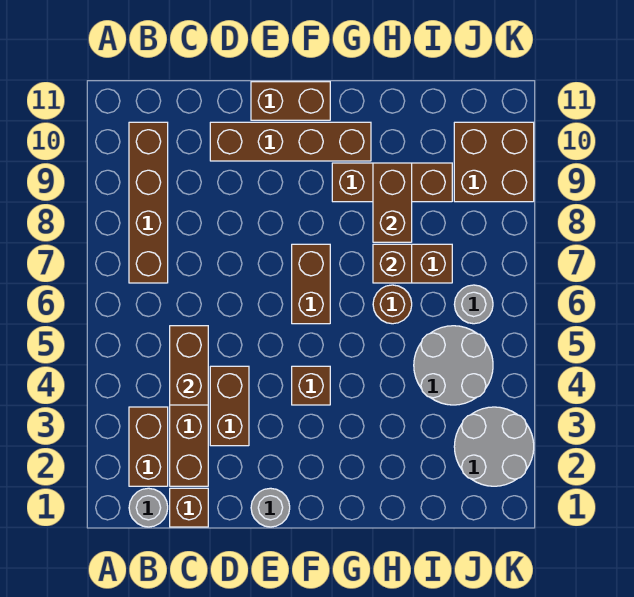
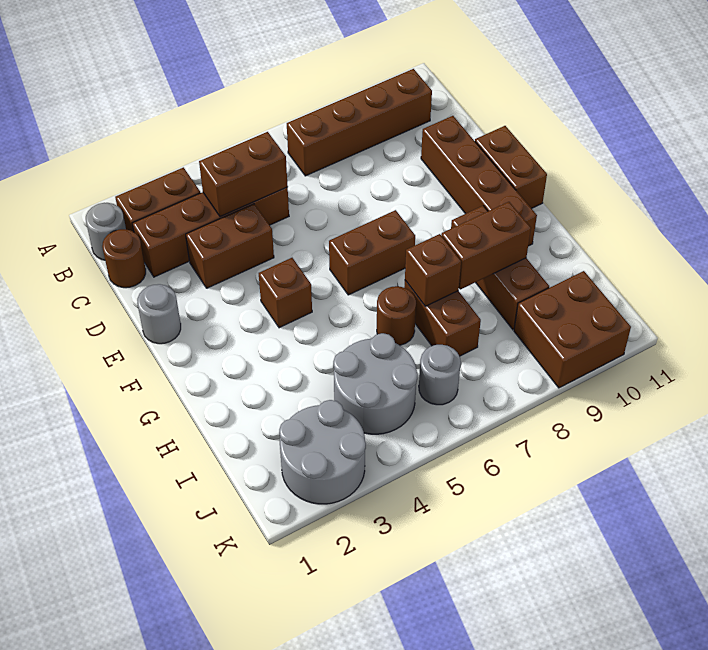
brown brick C1 level 1 -> brown round brick C1 level 1

